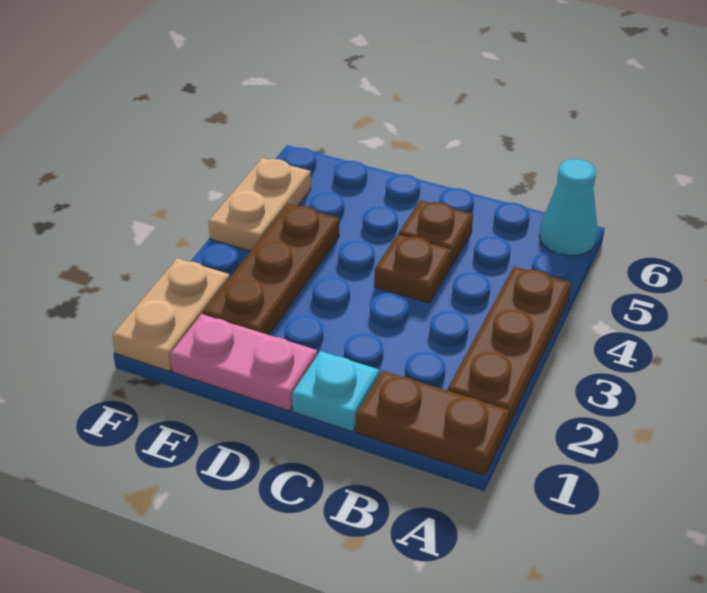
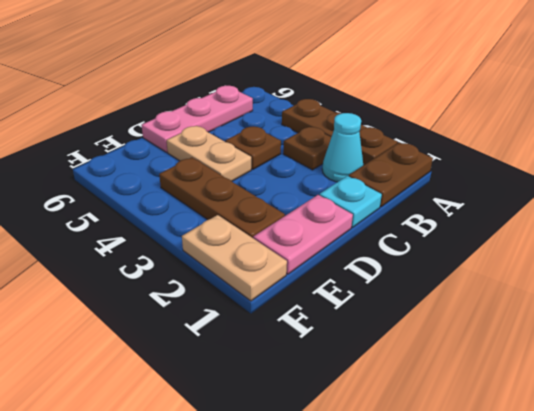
cyan cone A6 level 1 -> cyan cone B2 level 1
none -> pink plate B6:D6 level 1
brown plate C5 level 1 -> brown plate B3 level 1
tan plate F4:F5 level 1 -> tan plate D4:D5 level 1

